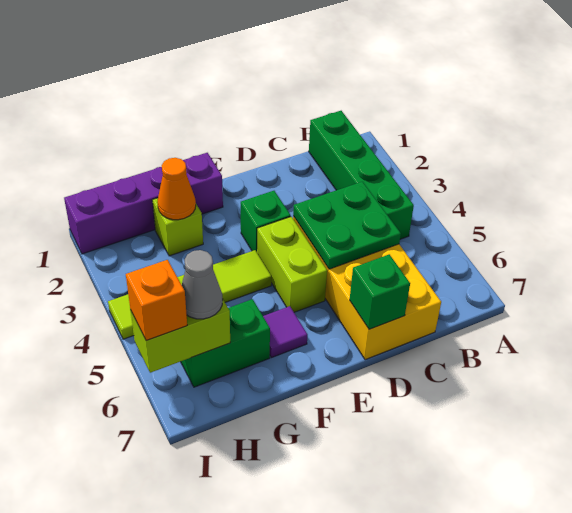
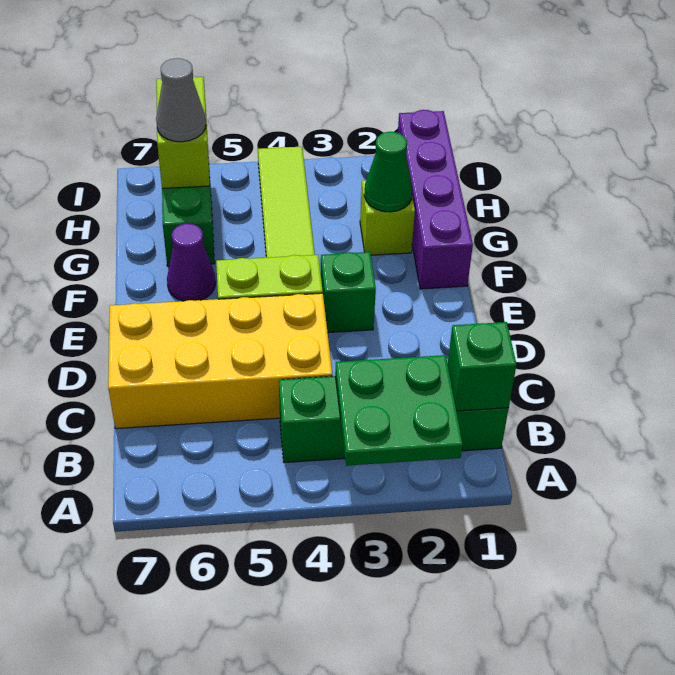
green plate C4:D5 level 2 -> green plate A2:B3 level 2
green brick D7 level 2 -> green brick B1 level 2
purple tile F6 level 1 -> purple cone F6 level 1
orange cone G2 level 2 -> green cone G2 level 2
orange brick I6 level 3 -> none

